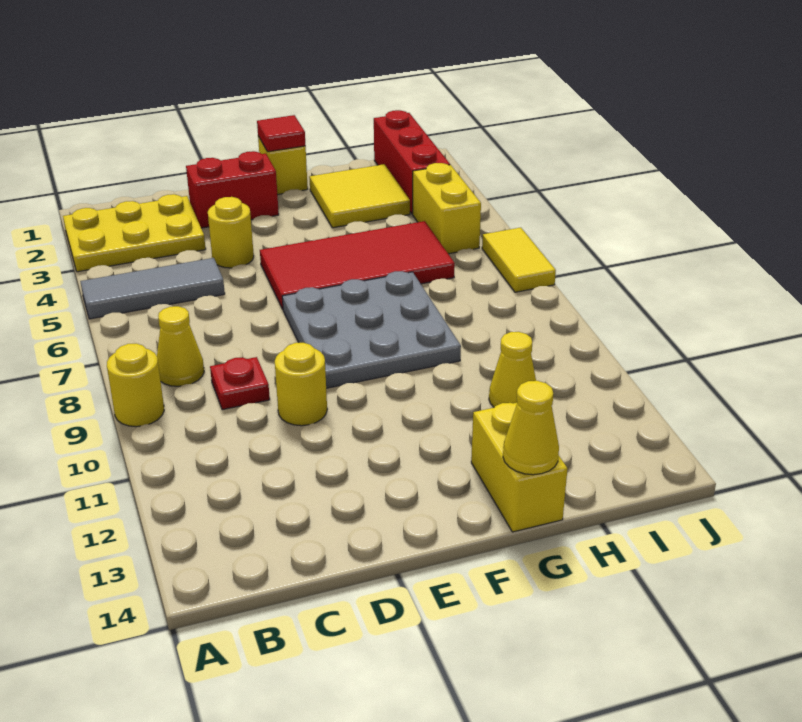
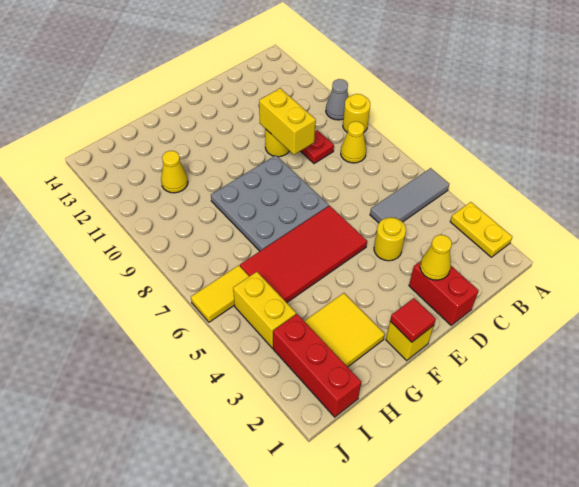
yellow plate A2:C3 level 1 -> yellow plate A2:A3 level 1
none -> grey cone A10 level 1
red brick D2:E2 level 1 -> red brick D1:D2 level 1
yellow brick G13:G14 level 1 -> yellow brick D9:D10 level 2
yellow cone G14 level 2 -> yellow cone D2 level 2
yellow tile J6:J7 level 1 -> yellow tile I6:J6 level 1

